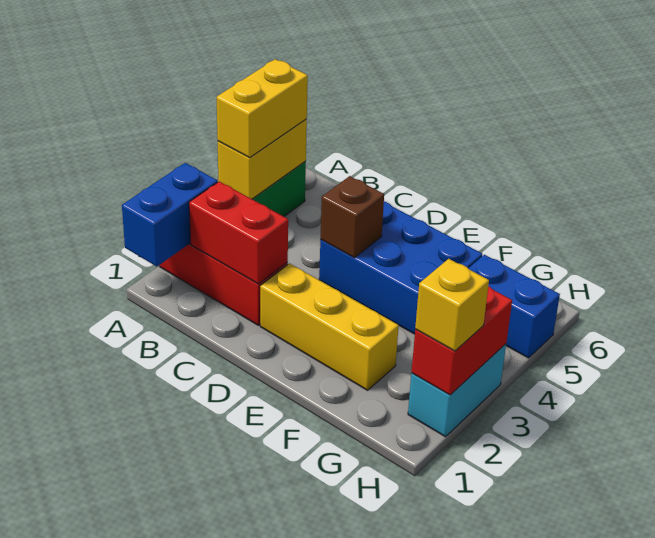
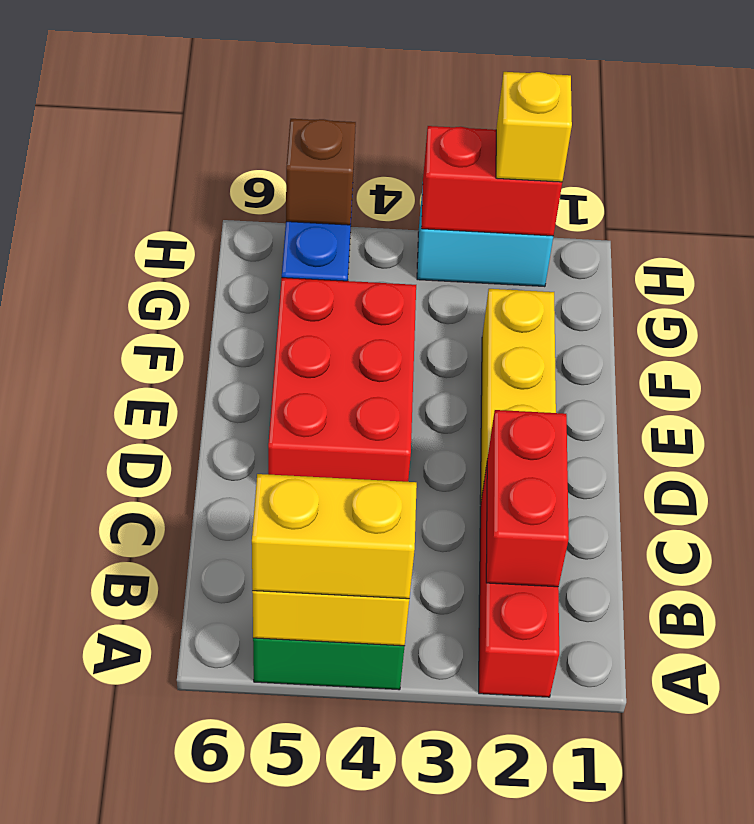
blue brick A1:A2 level 2 -> none
blue brick D4:F5 level 1 -> red brick D4:F5 level 1
brown brick D4 level 2 -> brown brick H5 level 2

